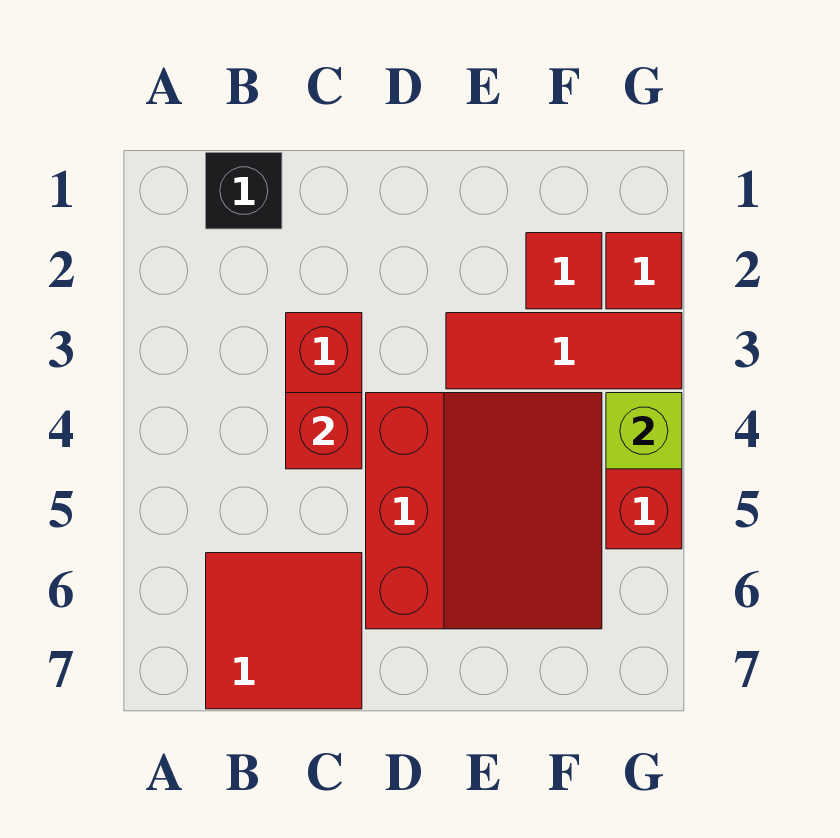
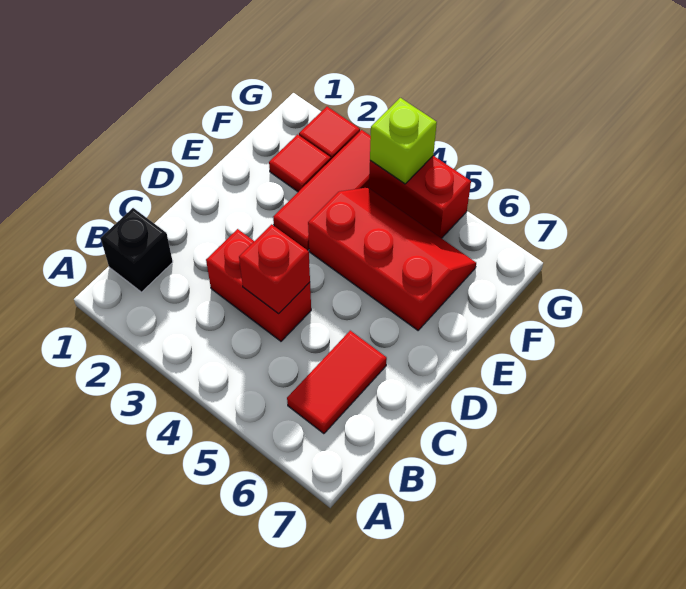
red tile B6:C7 level 1 -> red tile B6:C6 level 1
red slope D4:F6 level 1 top D -> red slope E4:F6 level 1 top E

